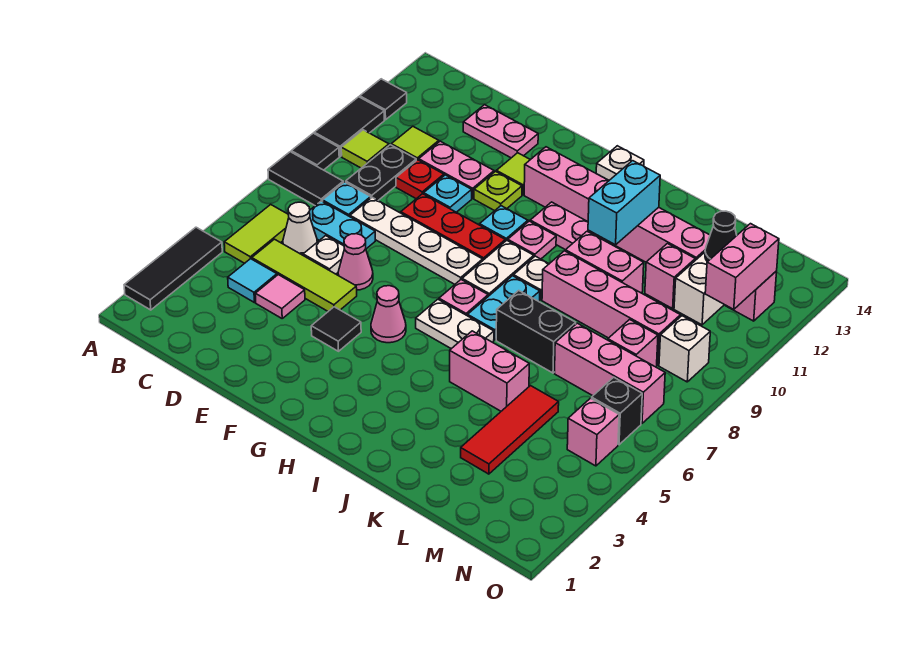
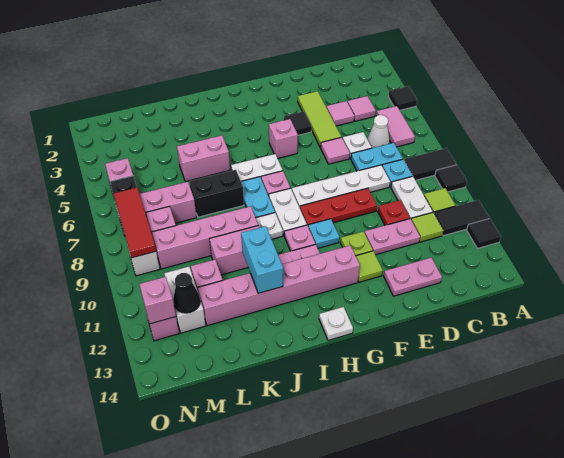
black tile A2:A4 level 1 -> black tile A4 level 1
black tile A10:A11 level 1 -> black tile A11:B11 level 1
lime tile B5:B6 level 1 -> pink tile B5:B6 level 1
cyan tile C4 level 1 -> pink tile C4 level 1
lime tile C5:E5 level 1 -> lime tile E3:E5 level 1
black plate C9:C10 level 1 -> white plate C9:C10 level 1
pink cone E6 level 1 -> pink tile E6 level 1
cyan plate E10 level 1 -> none
pink cone G5 level 1 -> pink brick G5 level 1
red tile L3:L5 level 1 -> red tile N7:N9 level 2
pink brick N11:N12 level 2 -> pink brick N12 level 2

